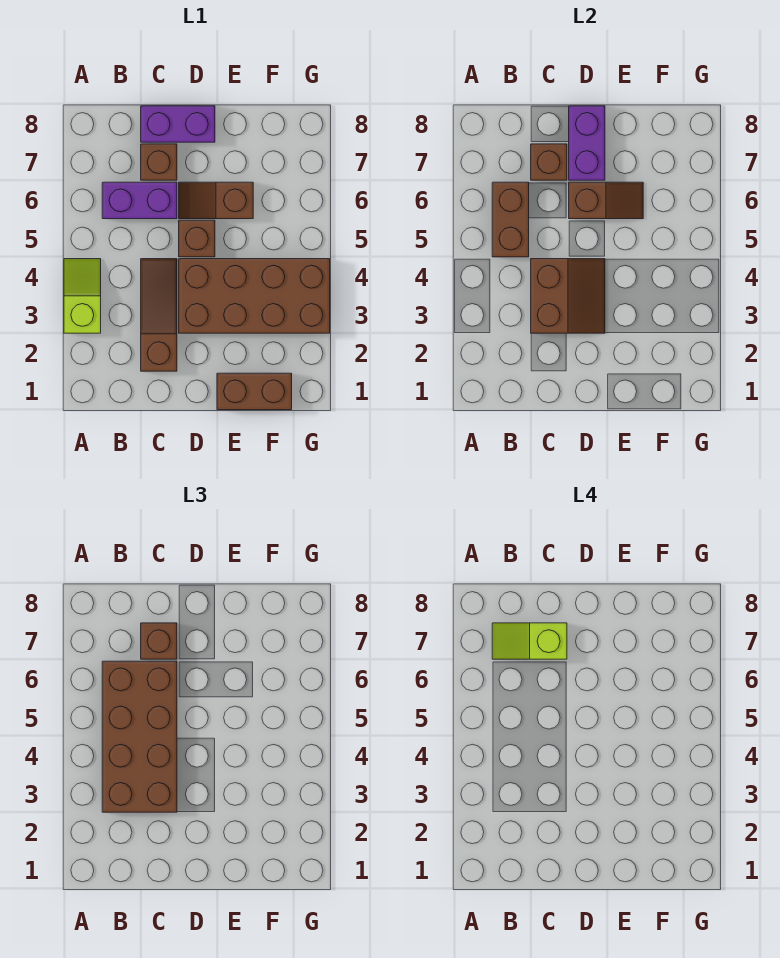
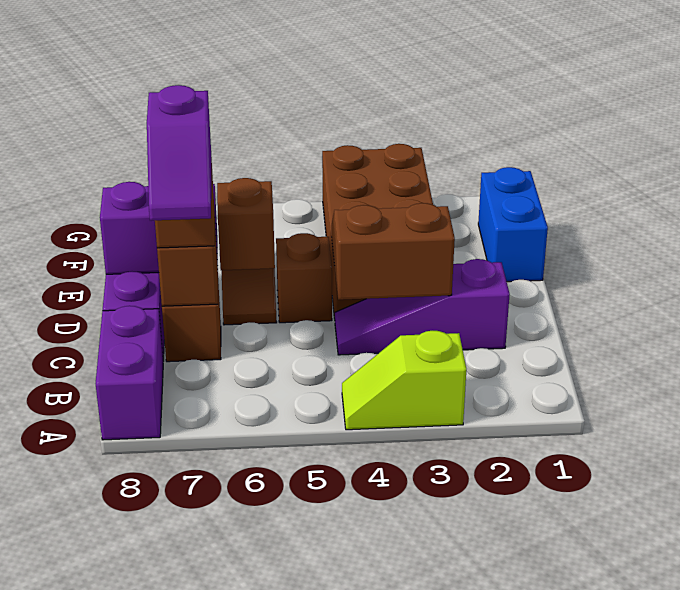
brown brick B3:C6 level 3 -> none
brown brick B5:B6 level 2 -> none
purple brick B6:C6 level 1 -> purple brick A8:B8 level 1
lime slope B7:C7 level 4 top C -> purple slope B7:C7 level 4 top C
brown slope C2:C4 level 1 top 2 -> purple slope C2:C4 level 1 top 2
brown brick E1:F1 level 1 -> blue brick E1:F1 level 1

